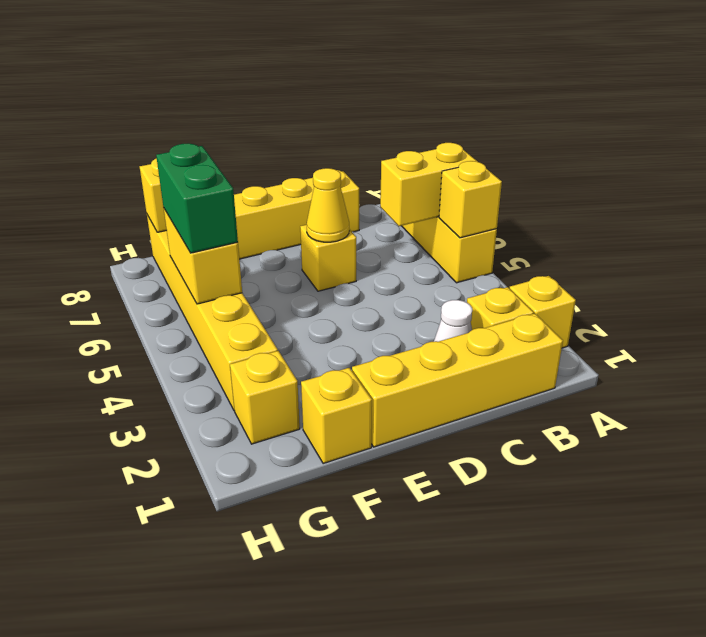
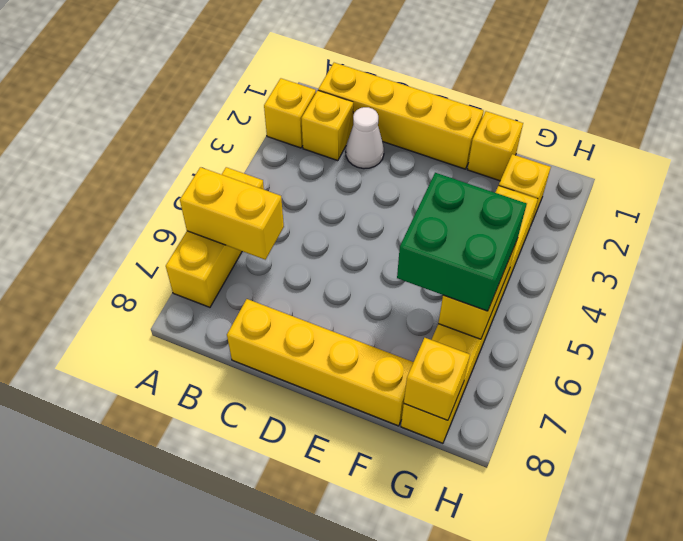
yellow brick A5 level 2 -> none
yellow brick D6 level 1 -> none
yellow cone D6 level 2 -> none
green brick G5:G6 level 3 -> green brick F5:G6 level 3

